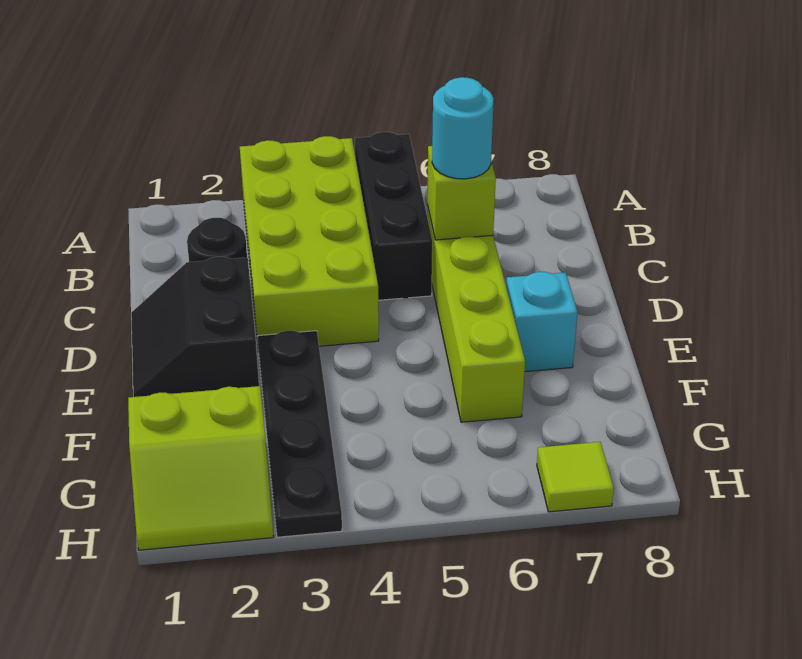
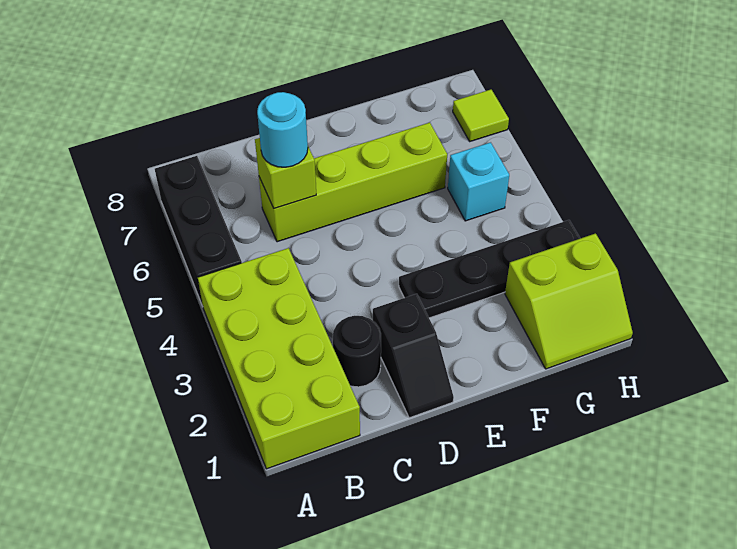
lime brick A3:D4 level 1 -> lime brick A1:B4 level 1
black brick A5:C5 level 1 -> black brick A5:A7 level 1
black slope D1:E2 level 1 top 2 -> black slope D1:D2 level 1 top 2
cyan brick E7 level 1 -> cyan brick G5 level 1
lime slope G1:H2 level 1 top G -> lime slope G1:H2 level 1 top 2

